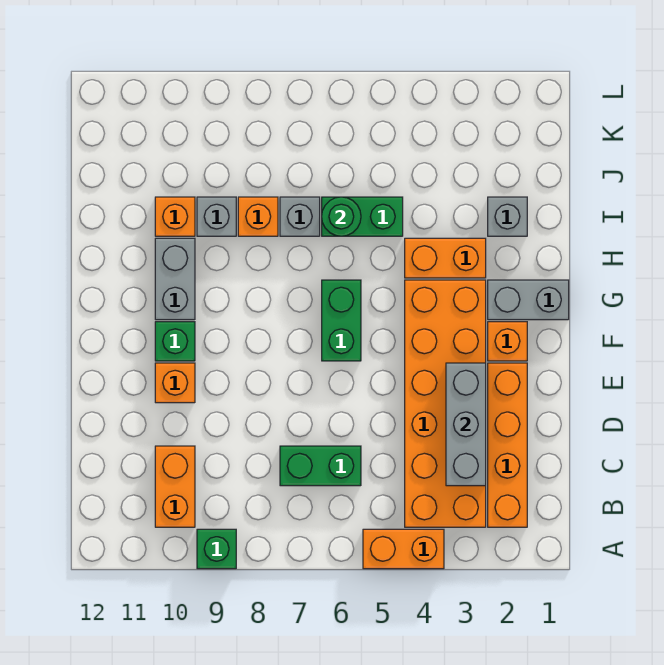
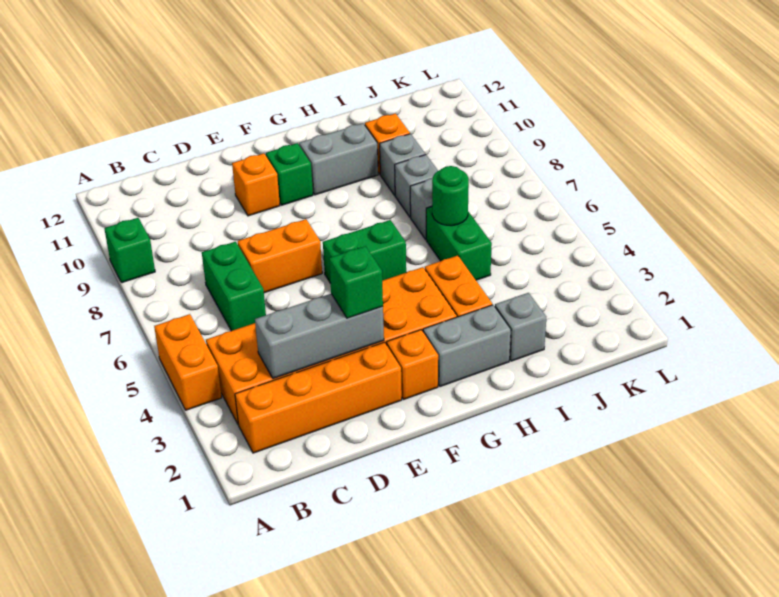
orange brick B10:C10 level 1 -> orange brick D7:E7 level 1
none -> green brick E3 level 3
grey brick G1:G2 level 1 -> grey brick G2:H2 level 1
orange brick I8 level 1 -> grey brick I8 level 1

